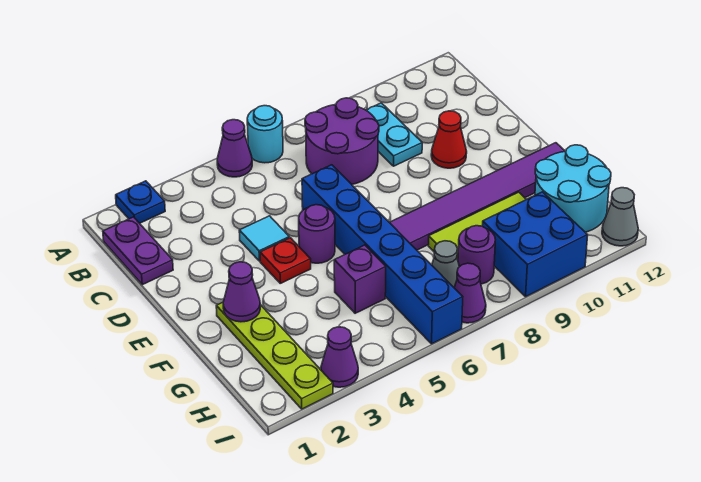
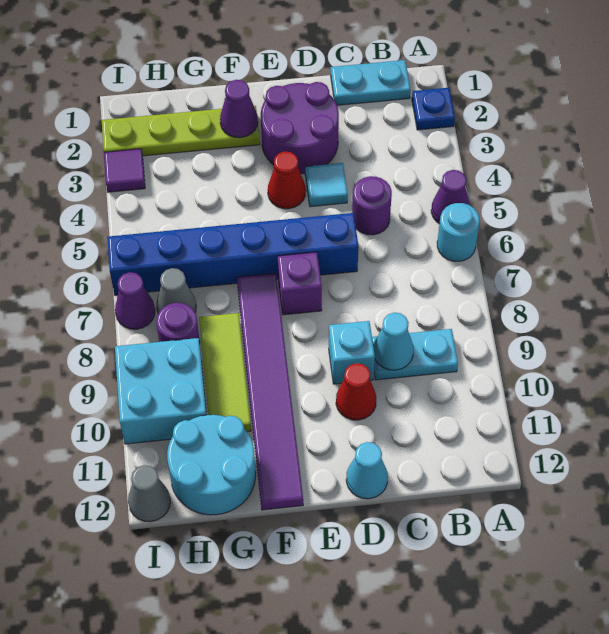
purple plate B1:C1 level 1 -> cyan plate B1:C1 level 1
purple round brick B7:C8 level 1 -> purple round brick D2:E3 level 1
none -> cyan cone C9 level 2
none -> cyan brick D9 level 1
none -> cyan cone D12 level 1
red plate E4 level 1 -> red cone E4 level 1
purple round brick E5 level 1 -> purple round brick C5 level 1
purple brick G5 level 1 -> purple brick E7 level 1
blue brick H9:I10 level 1 -> cyan brick H9:I10 level 1
purple cone I3 level 1 -> purple tile I3 level 1

